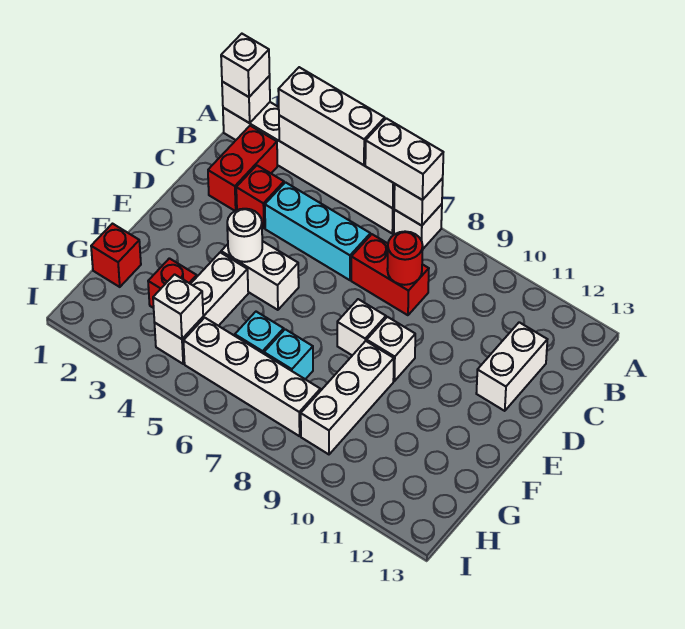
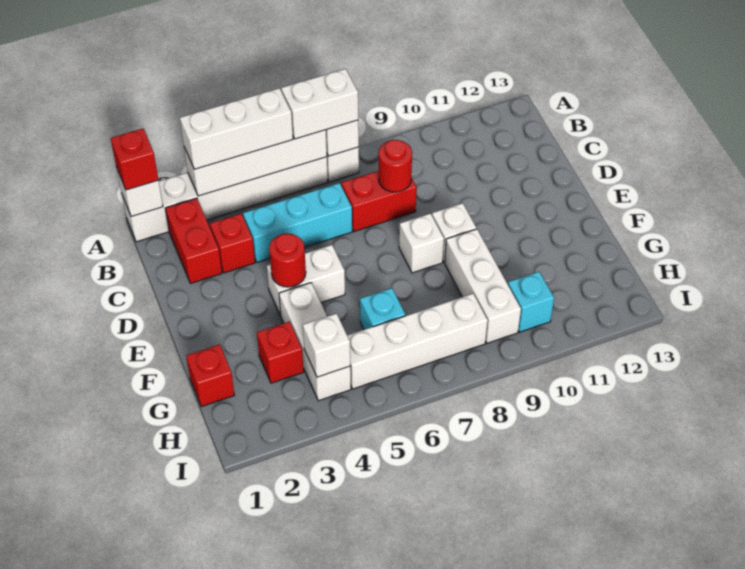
white brick A1 level 3 -> red brick A1 level 3
white brick C12:D12 level 1 -> none
white round brick E4 level 2 -> red round brick E4 level 2
cyan brick G7 level 1 -> cyan brick H10 level 1

